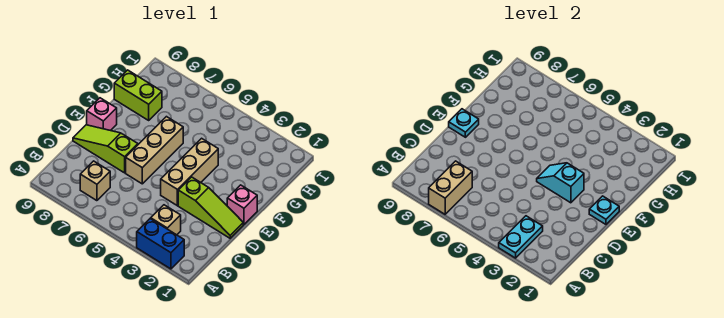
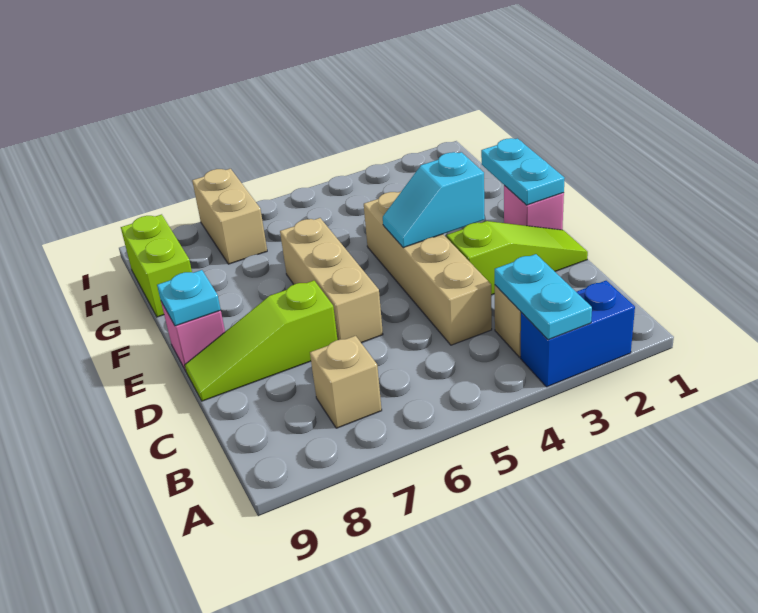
tan brick A7:B7 level 2 -> tan brick H7:I7 level 1
tan brick D4:F4 level 1 -> tan brick C4:F4 level 1
cyan plate E1 level 2 -> cyan plate E1:F1 level 2
lime brick G8:G9 level 1 -> lime brick G9:H9 level 1

